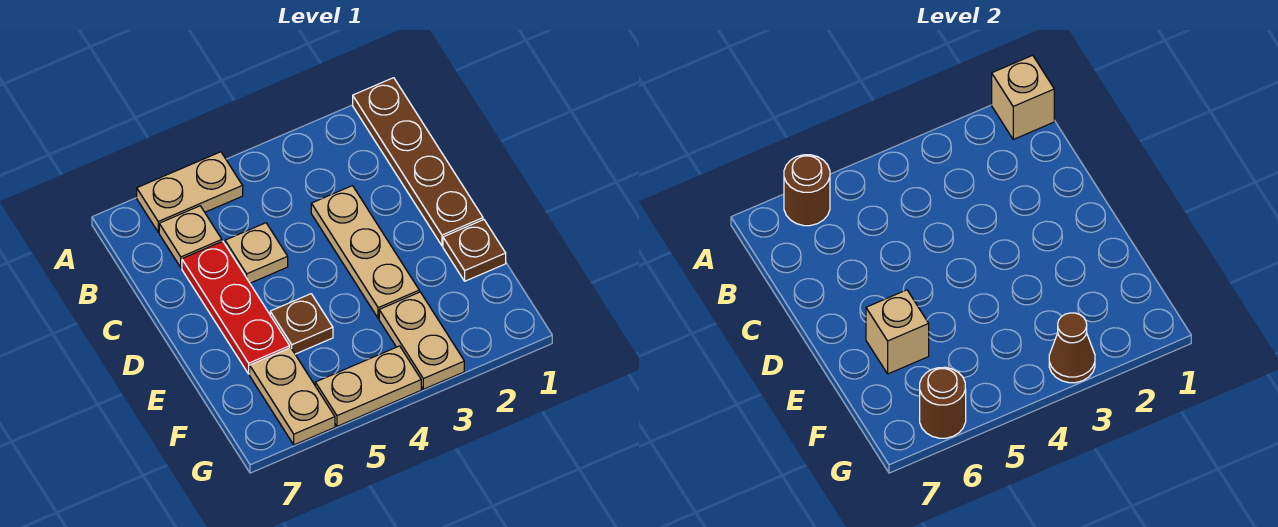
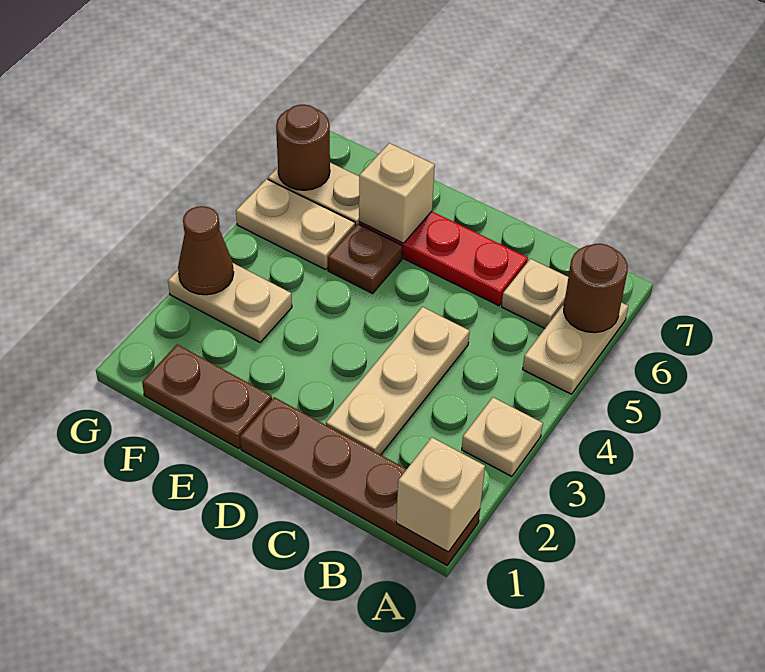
tan plate C3:E3 level 1 -> tan plate C2:C4 level 1
tan plate C5 level 1 -> tan plate A3 level 1
brown plate E1 level 1 -> brown plate E1:F1 level 1
tan plate G4:G5 level 1 -> tan plate F5:G5 level 1

